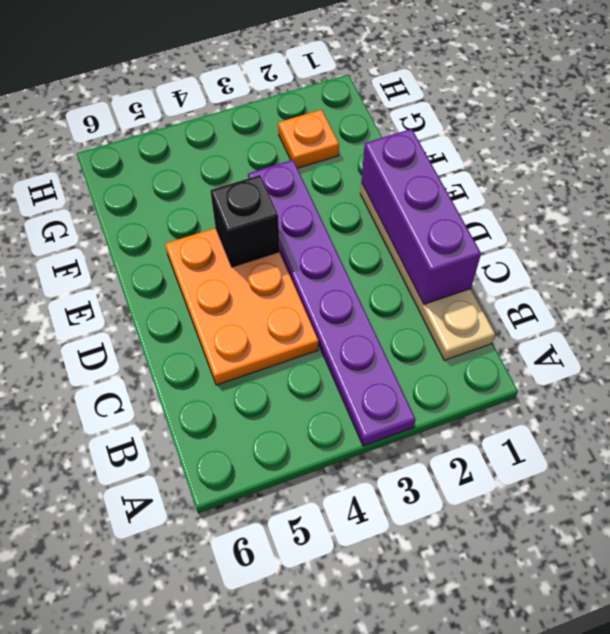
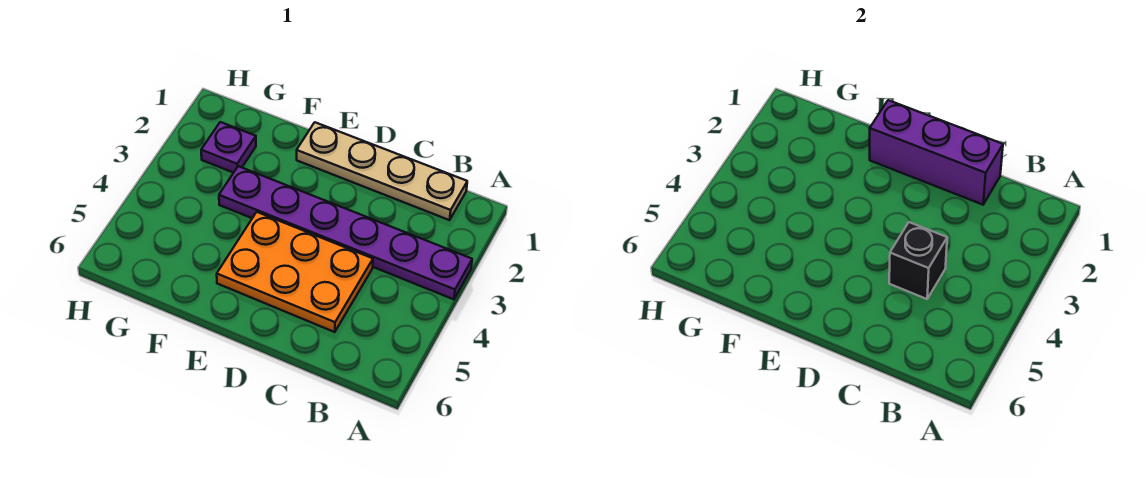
black brick E4 level 2 -> black brick C4 level 2
orange plate G2 level 1 -> purple plate G2 level 1

